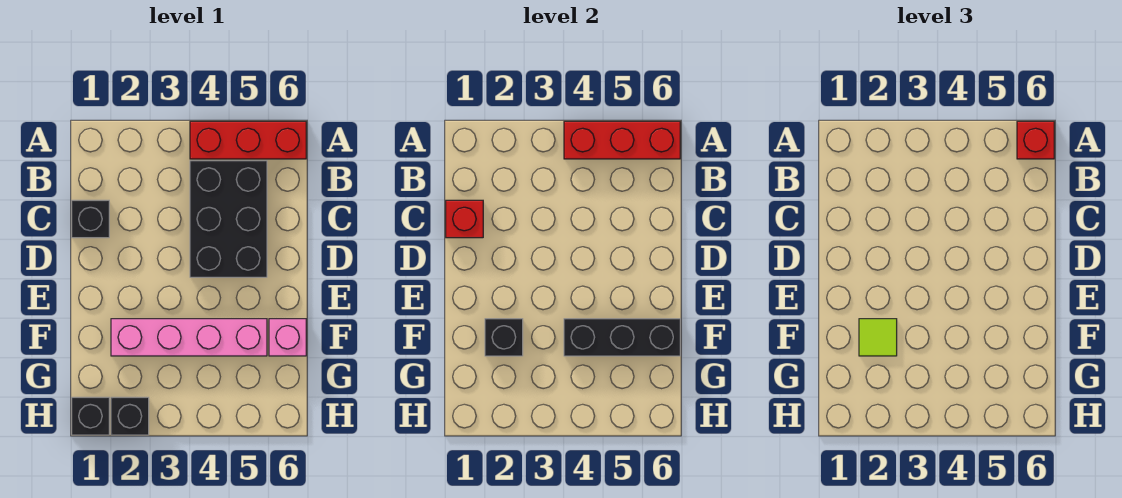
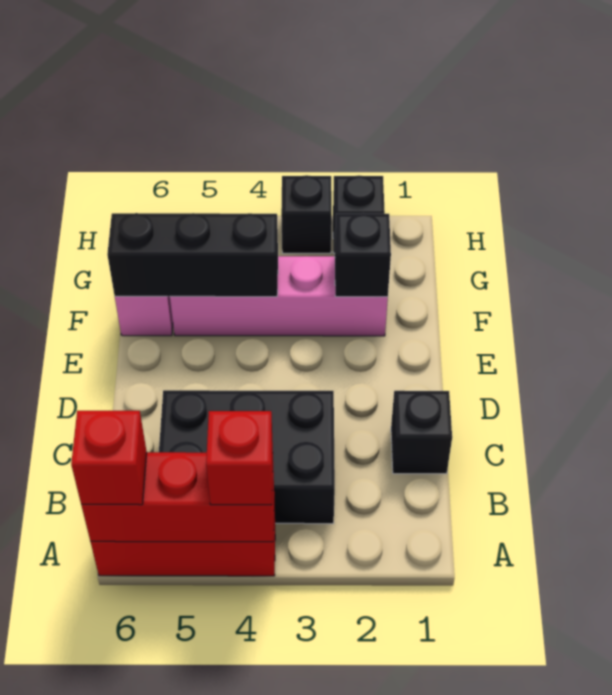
black brick B4:D5 level 1 -> black brick B3:C5 level 1
red brick C1 level 2 -> red brick A4 level 3
lime tile F2 level 3 -> none
black brick H1 level 1 -> black brick H3 level 1

